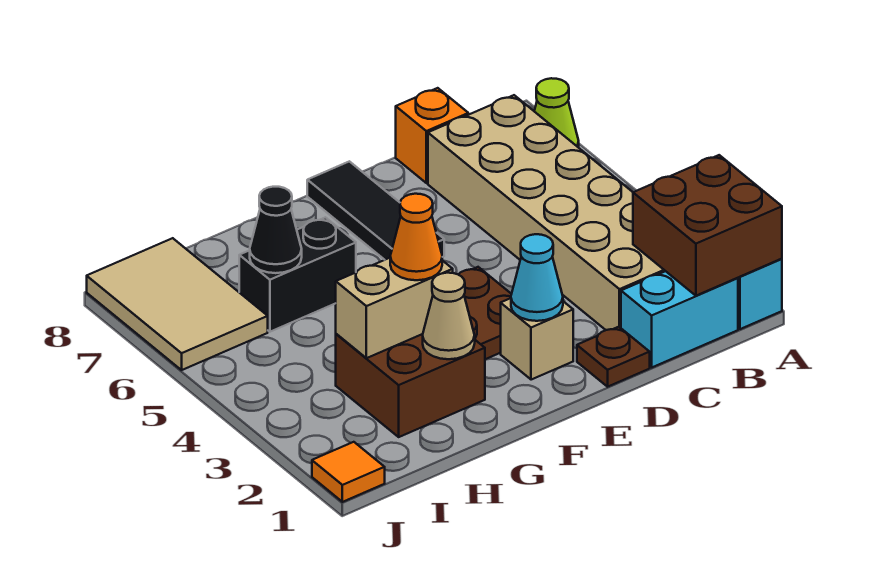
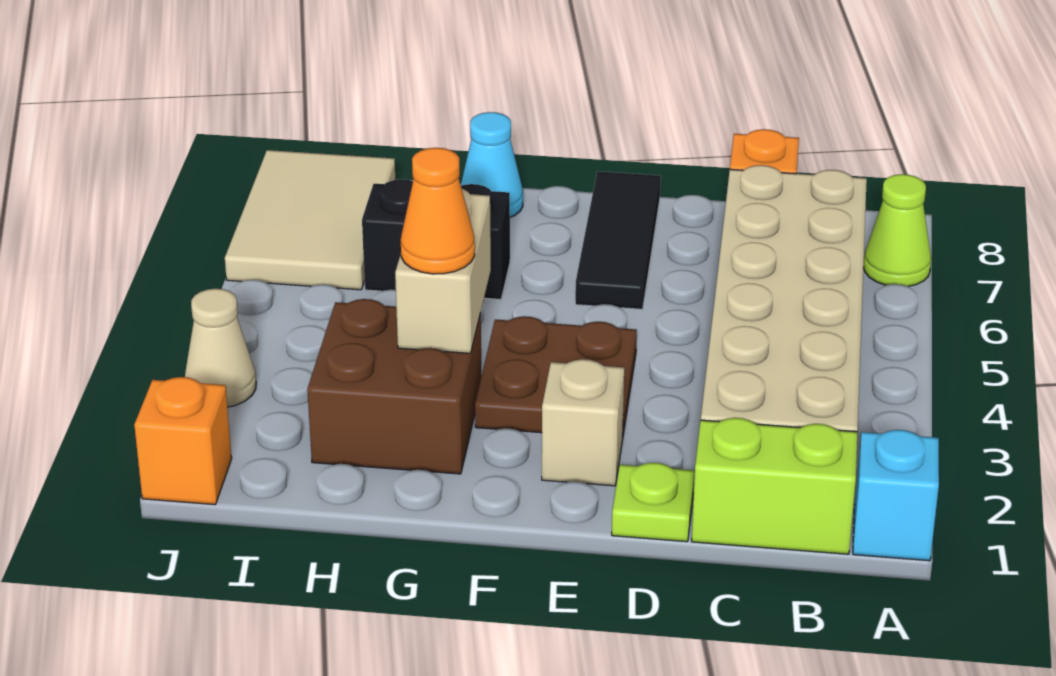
brown brick A1:B2 level 2 -> none
cyan brick B1:C1 level 1 -> lime brick B1:C1 level 1
brown plate D1 level 1 -> lime plate D1 level 1
cyan cone E2 level 2 -> cyan cone G8 level 1
tan cone G2 level 2 -> tan cone J3 level 1
tan brick G3:H3 level 2 -> tan brick G3:G4 level 2
black cone H6 level 2 -> none
orange tile J1 level 1 -> orange brick J1 level 1

